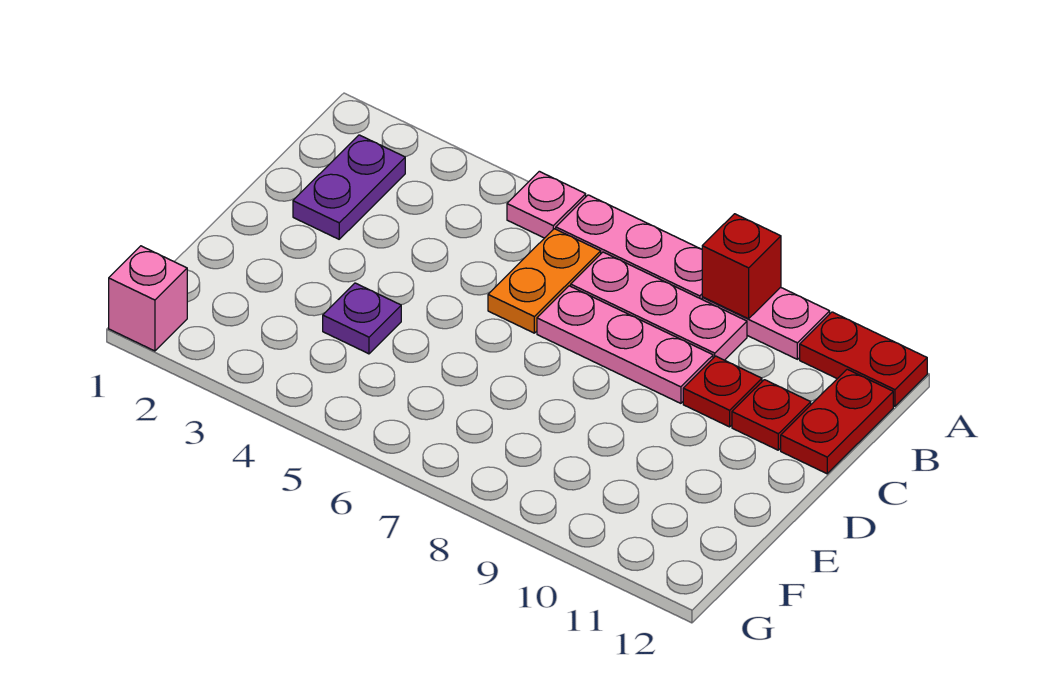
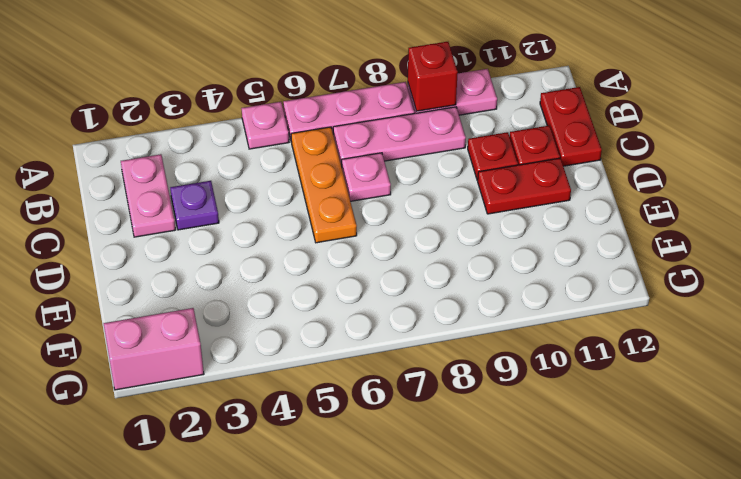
red plate A11:A12 level 1 -> red plate D10:D11 level 1
purple plate B2:C2 level 1 -> pink plate B2:C2 level 1
orange plate B6:C6 level 1 -> orange plate B6:D6 level 1
pink plate C7:C9 level 1 -> pink plate C7 level 1
purple plate E4 level 1 -> purple plate C3 level 1
pink brick G1 level 1 -> pink brick G1:G2 level 1

